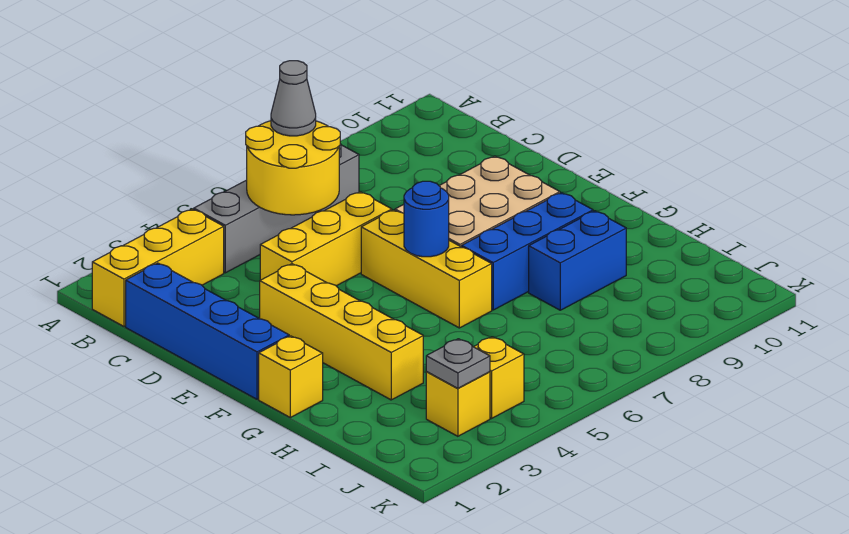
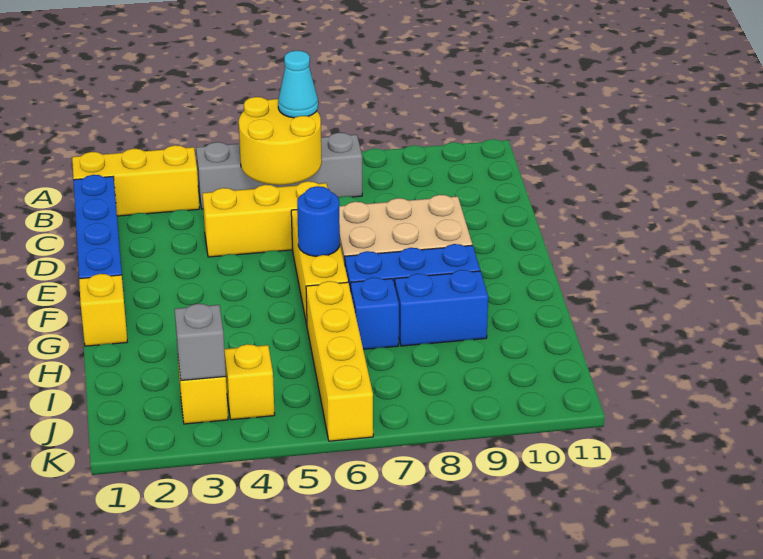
grey cone B6 level 3 -> cyan cone B6 level 3
yellow brick E3:H3 level 1 -> yellow brick H6:K6 level 1
none -> blue brick H7 level 1
grey plate J3 level 2 -> grey brick J3 level 2

